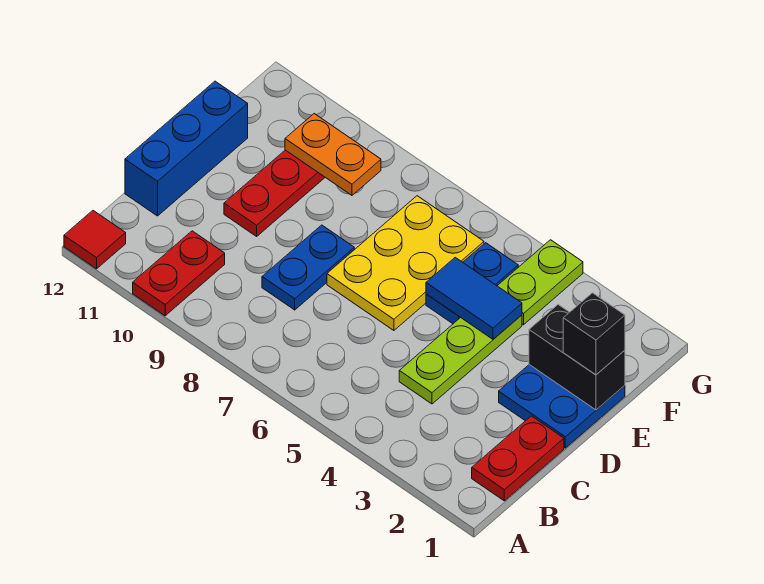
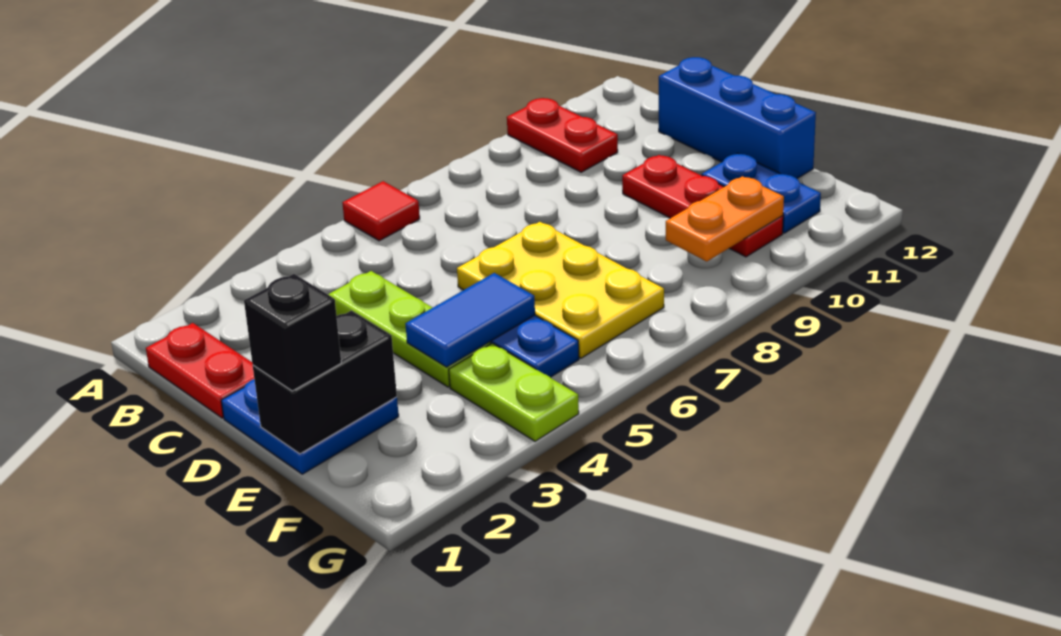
red tile A12 level 1 -> red tile A6 level 1
blue plate C8:D8 level 1 -> blue plate E11:F11 level 1

